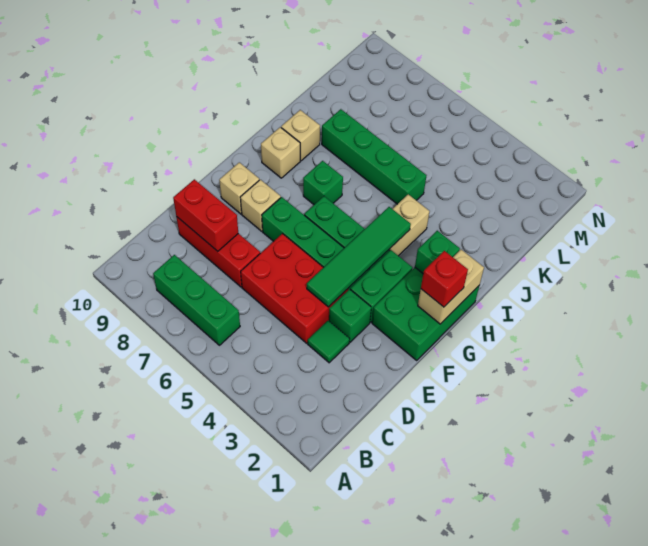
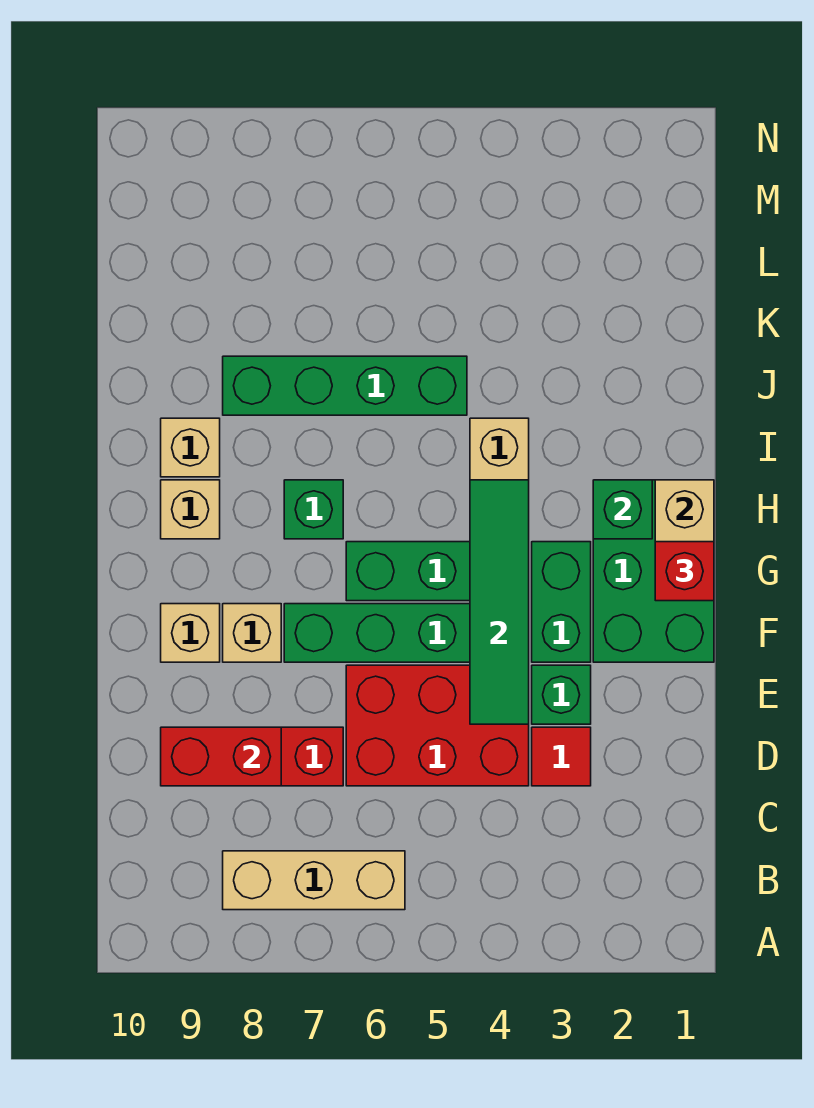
green brick B6:B8 level 1 -> tan brick B6:B8 level 1
green tile D3 level 1 -> red tile D3 level 1

